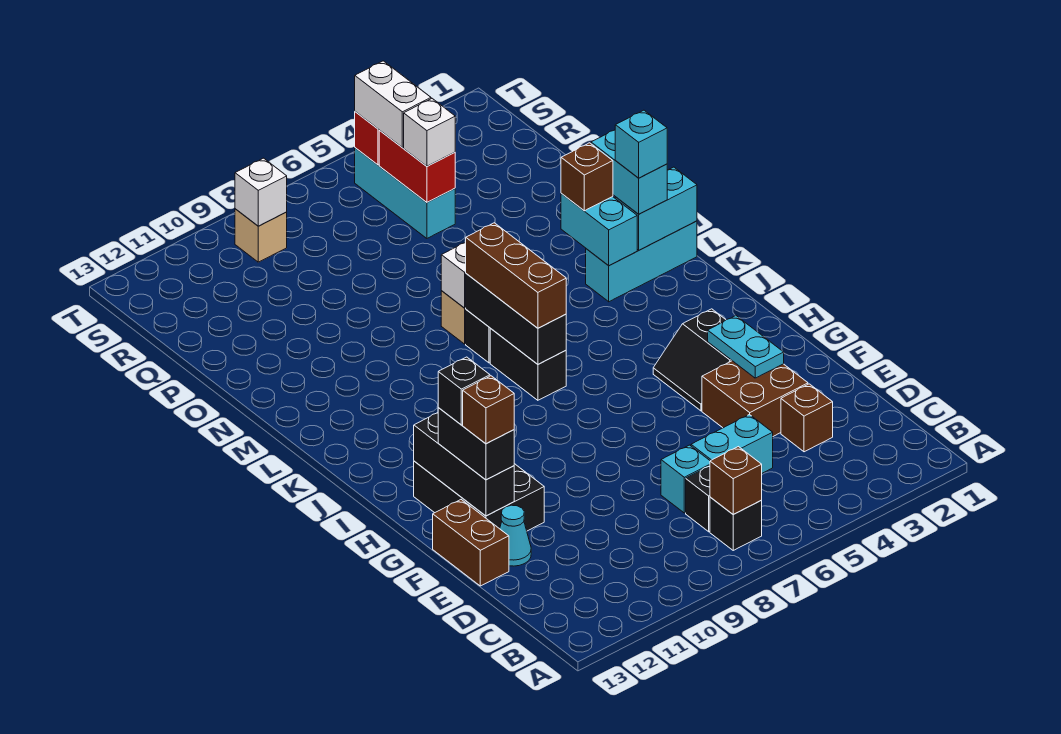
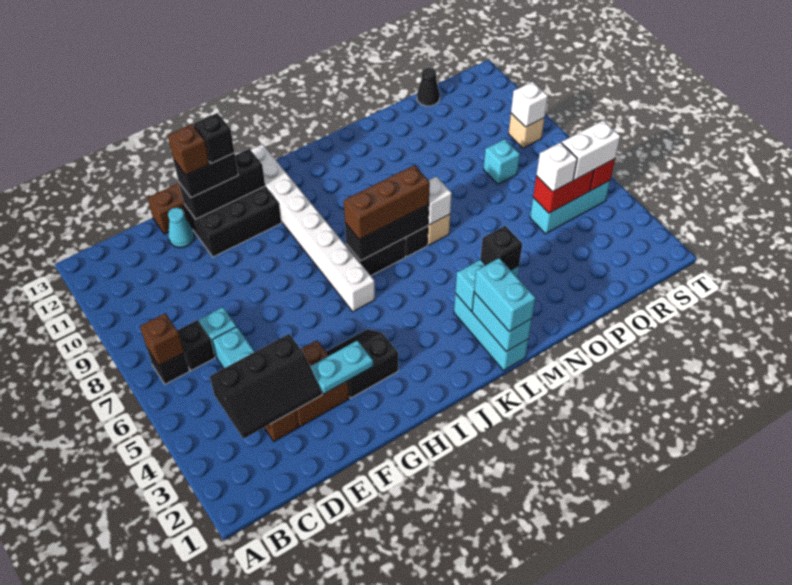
none -> black slope C3:E4 level 2 top 4
none -> white brick I6:I13 level 1
cyan brick L2:M2 level 3 -> cyan brick L1:L2 level 3
cyan brick L2 level 4 -> cyan brick Q8 level 1
brown brick M3 level 3 -> black brick M3 level 3
none -> black cone Q13 level 1

